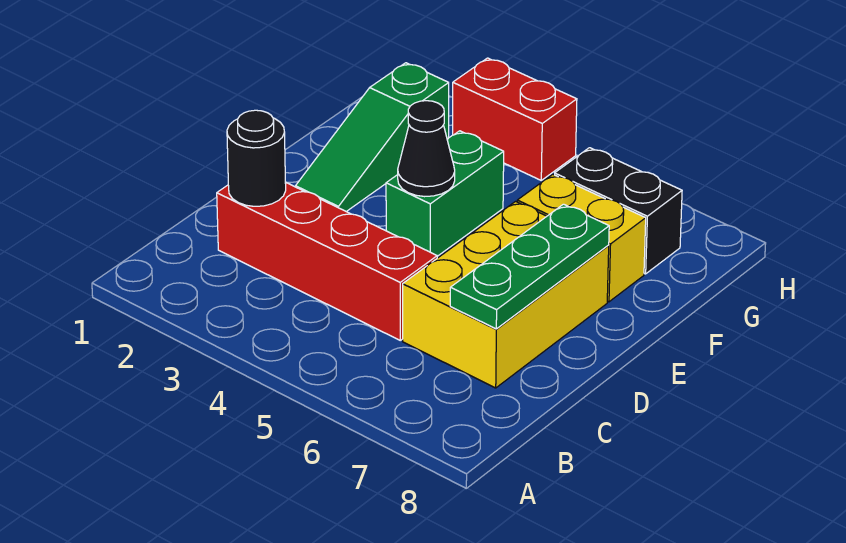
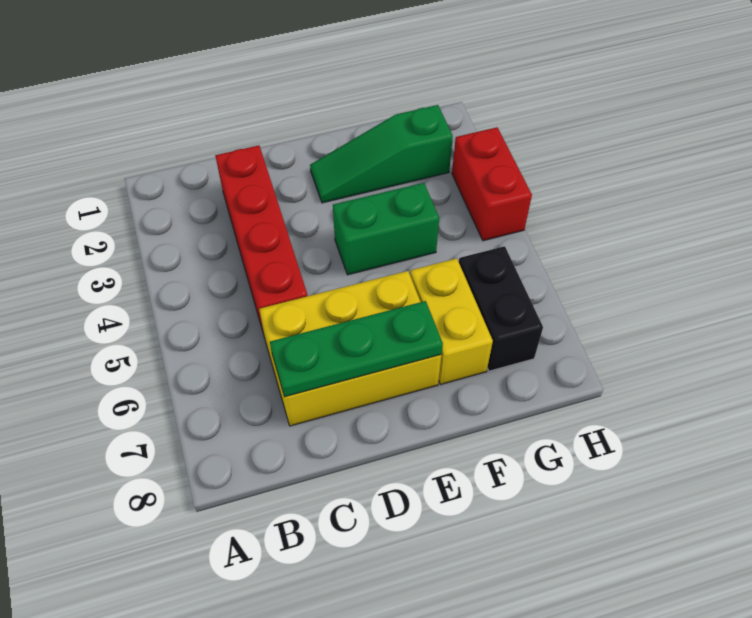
black round brick C2 level 2 -> none
black cone E4 level 2 -> none

